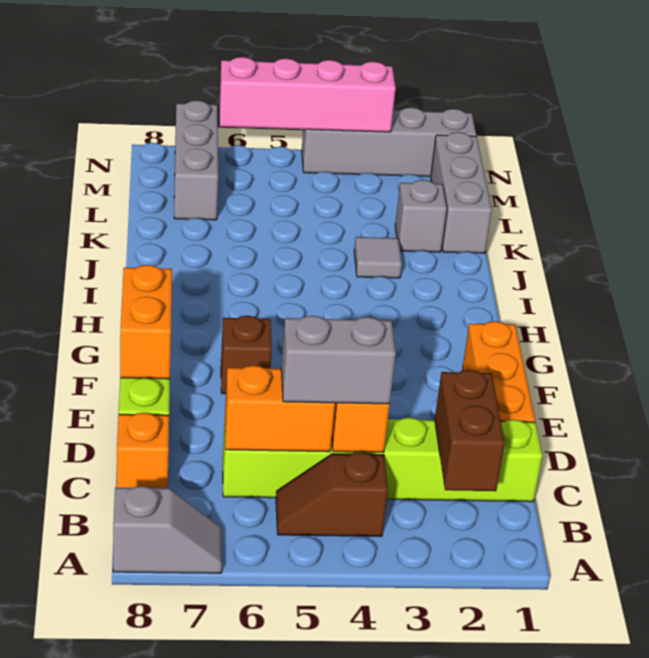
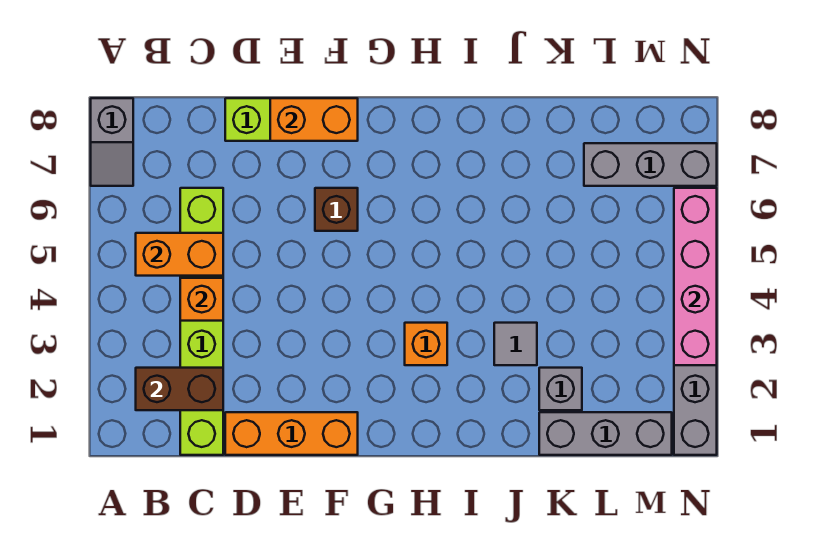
brown slope B4:B5 level 1 top 4 -> none
grey brick C4:C5 level 3 -> none
orange brick C5:C6 level 2 -> orange brick B5:C5 level 2
orange brick C8 level 1 -> orange brick H3 level 1

